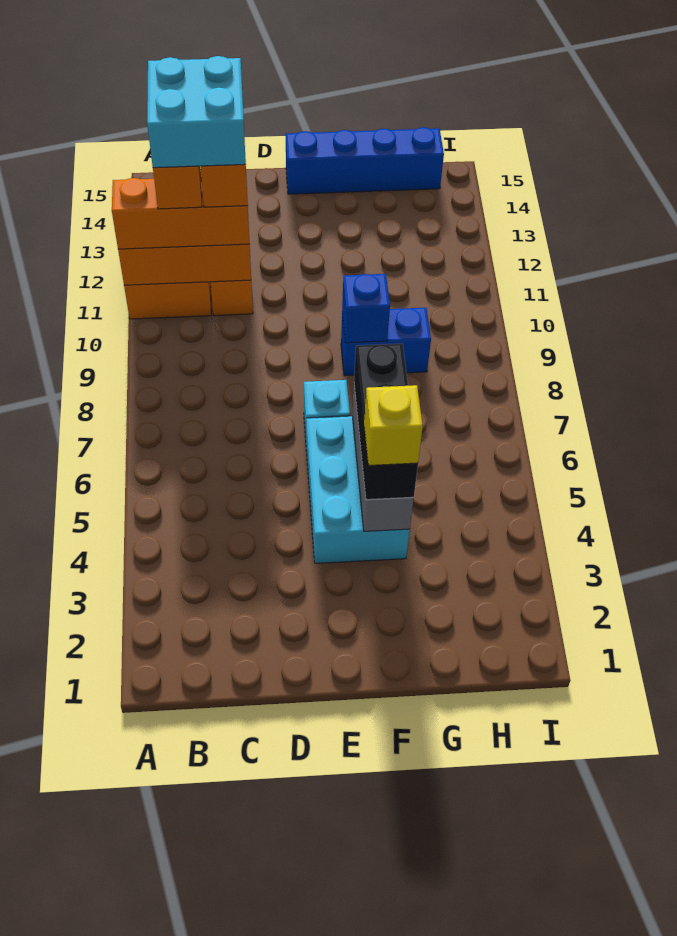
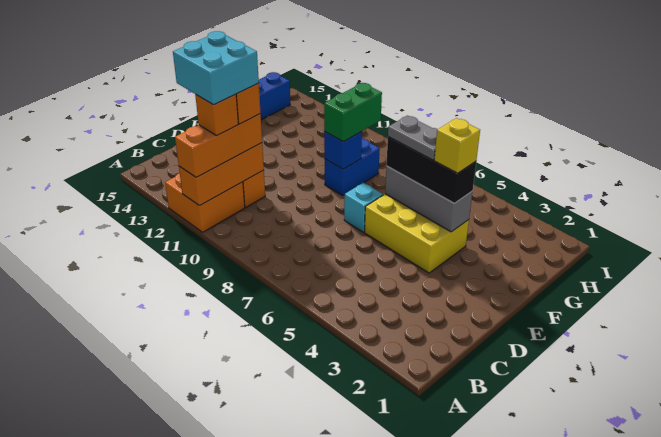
cyan brick E4:F6 level 1 -> yellow brick E4:F6 level 1
none -> grey plate F5:F6 level 4
none -> green brick F9:G9 level 3

